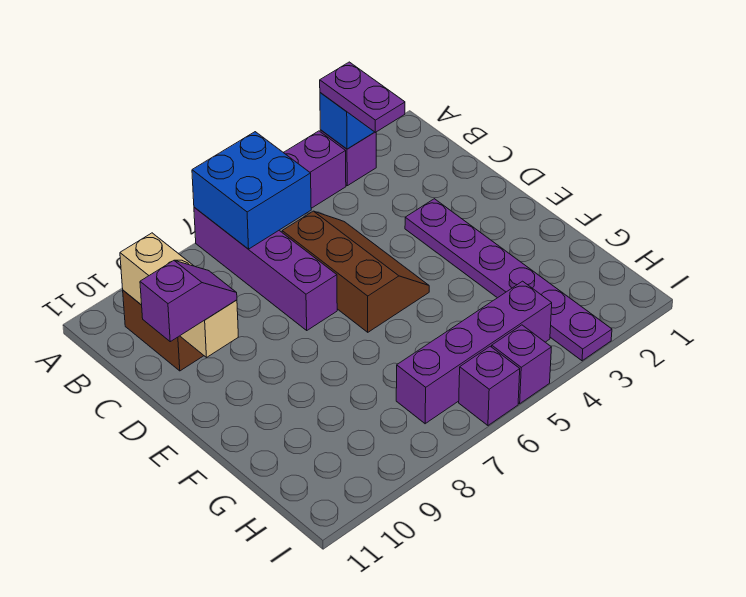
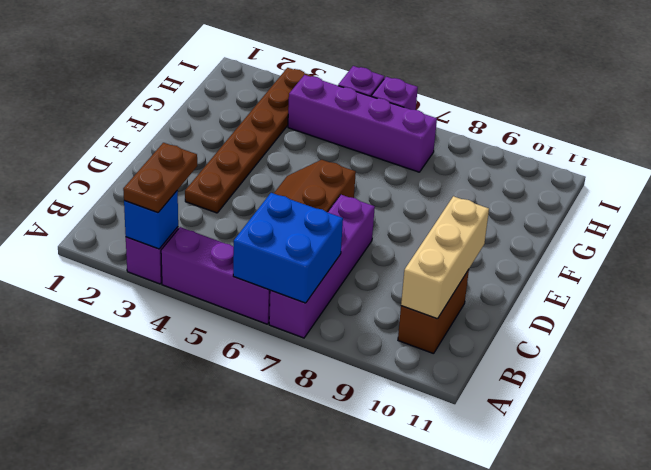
purple plate A3:B3 level 3 -> brown plate A3:B3 level 3
purple plate D3:I3 level 1 -> brown plate D3:I3 level 1
purple slope D10:D11 level 3 top 11 -> none

